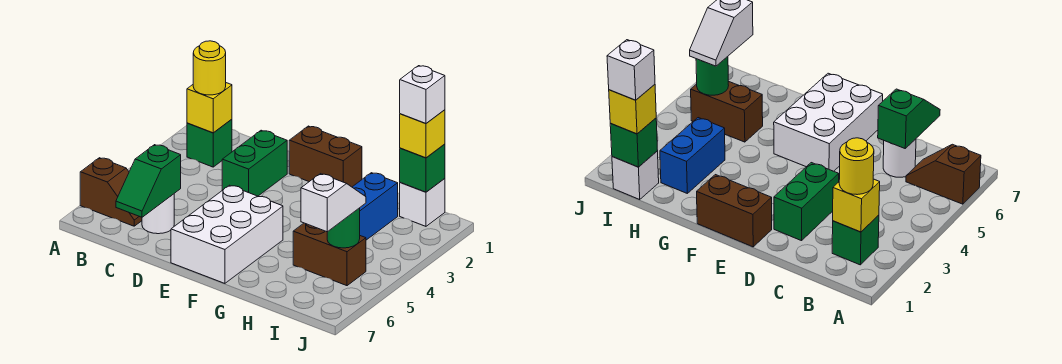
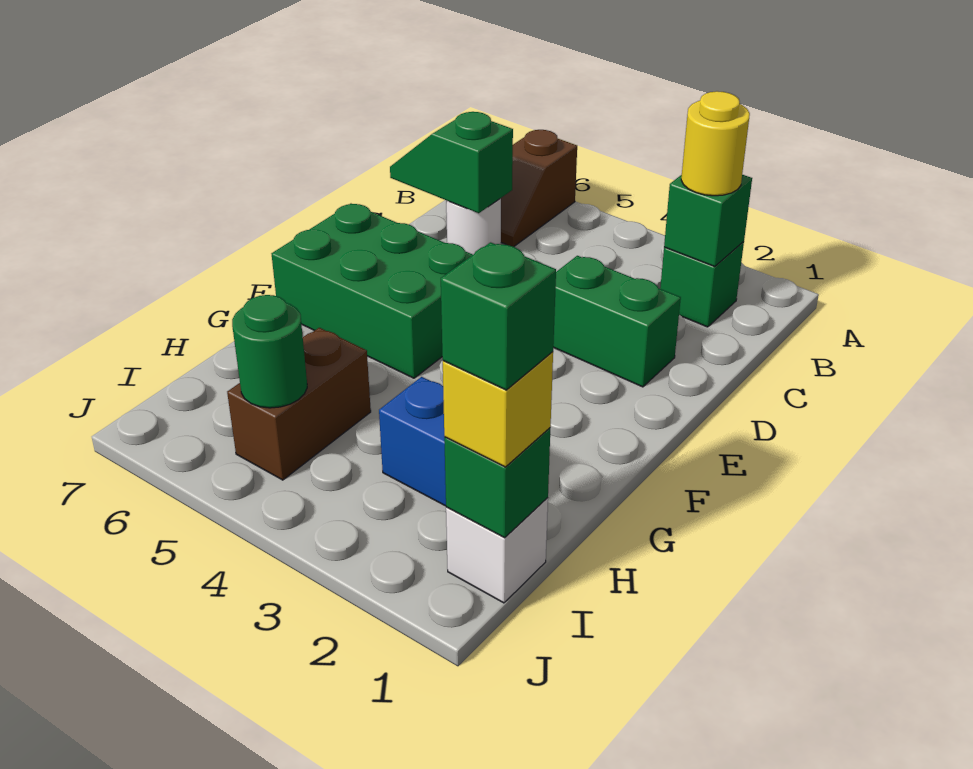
yellow brick B2 level 2 -> green brick B2 level 2
brown brick E1:F1 level 1 -> none
white brick E5:F7 level 1 -> green brick E5:F7 level 1
white brick I1 level 4 -> green brick I1 level 4
white slope I5:I6 level 3 top 6 -> none

